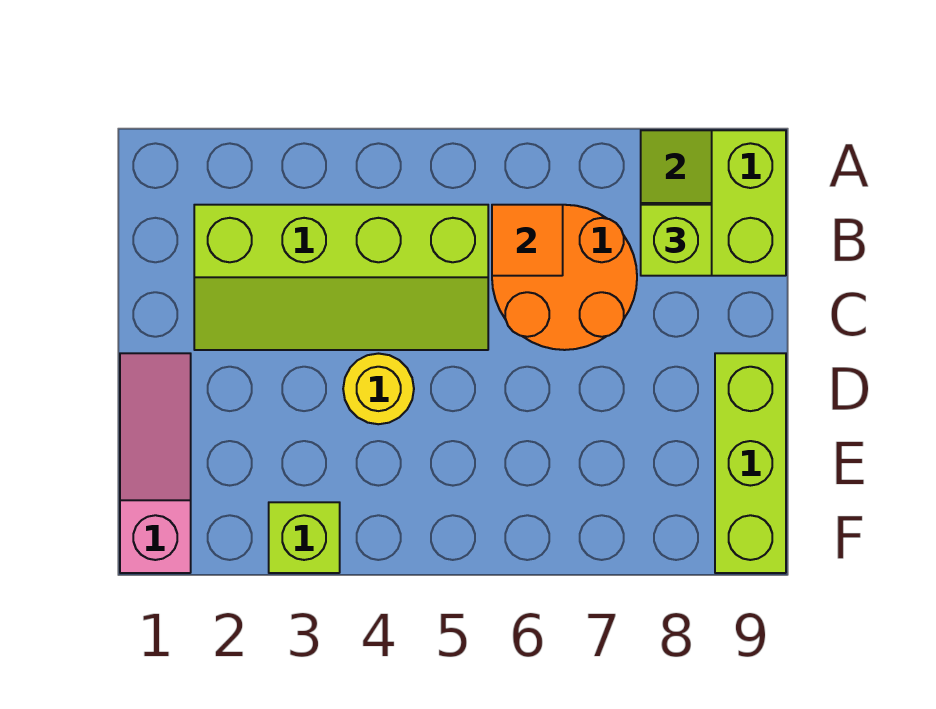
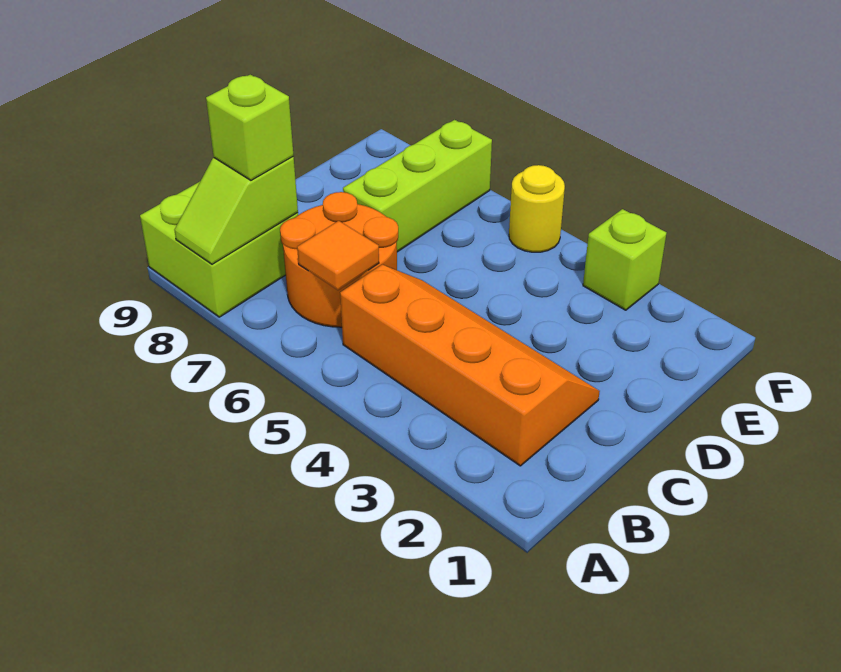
lime slope B2:C5 level 1 top B -> orange slope B2:C5 level 1 top B
pink slope D1:F1 level 1 top F -> none
yellow round brick D4 level 1 -> yellow round brick F5 level 1
lime brick D9:F9 level 1 -> lime brick D7:F7 level 1

